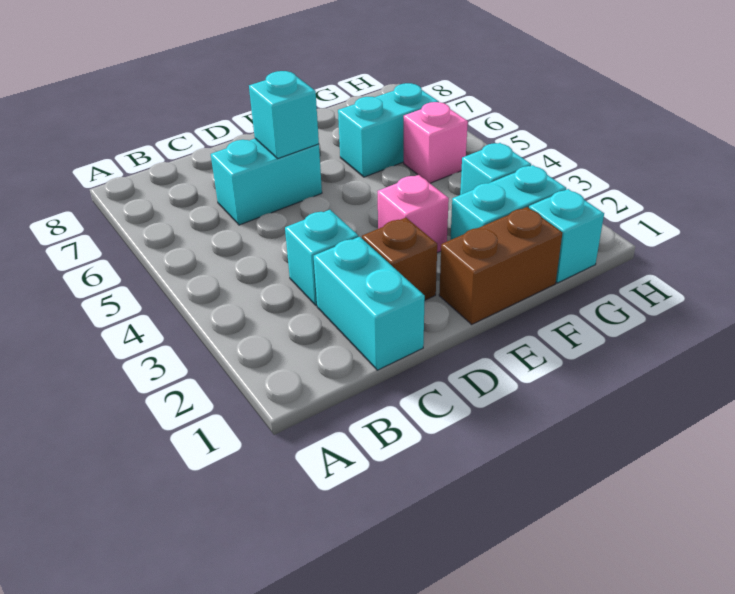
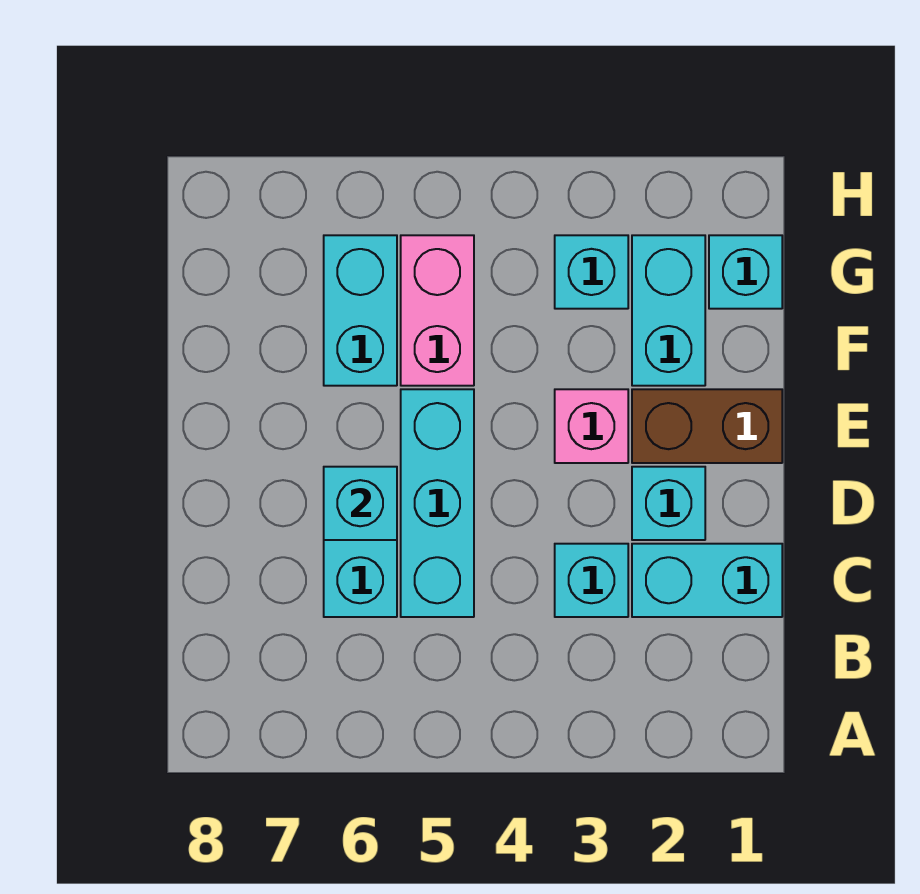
none -> cyan brick C5:E5 level 1
brown brick D2 level 1 -> cyan brick D2 level 1
brown brick E1:F1 level 1 -> brown brick E1:E2 level 1
pink brick G5 level 1 -> pink brick F5:G5 level 1

